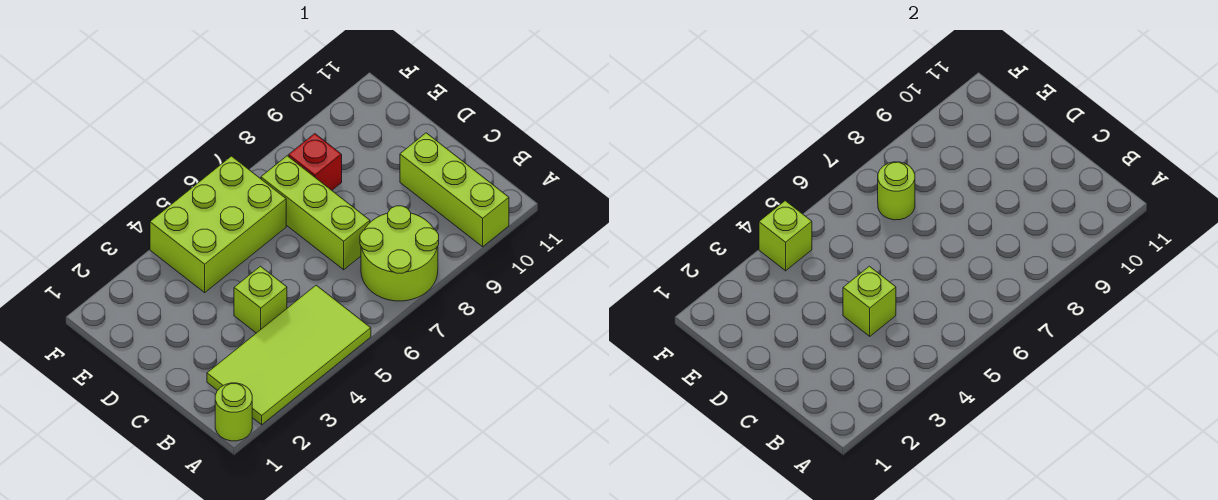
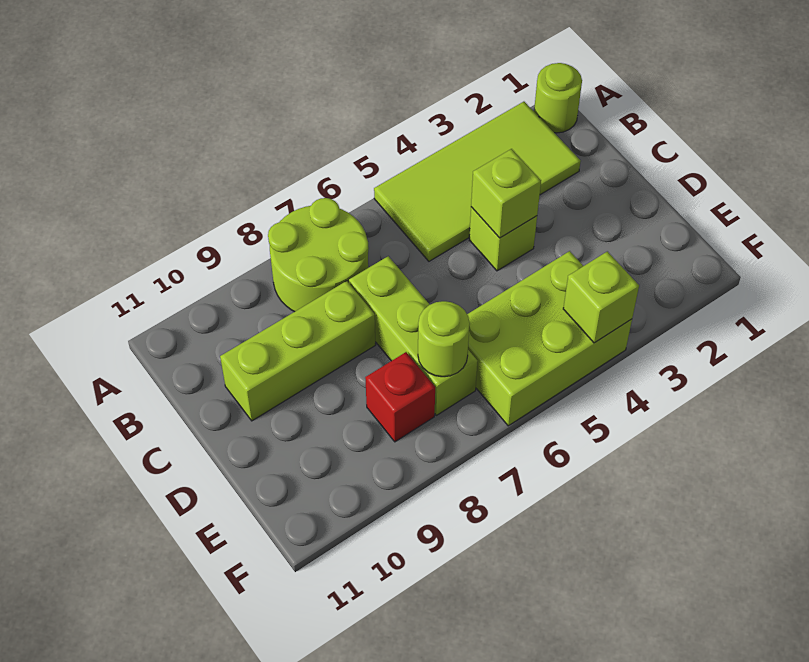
lime brick A10:C10 level 1 -> lime brick C8:C10 level 1

